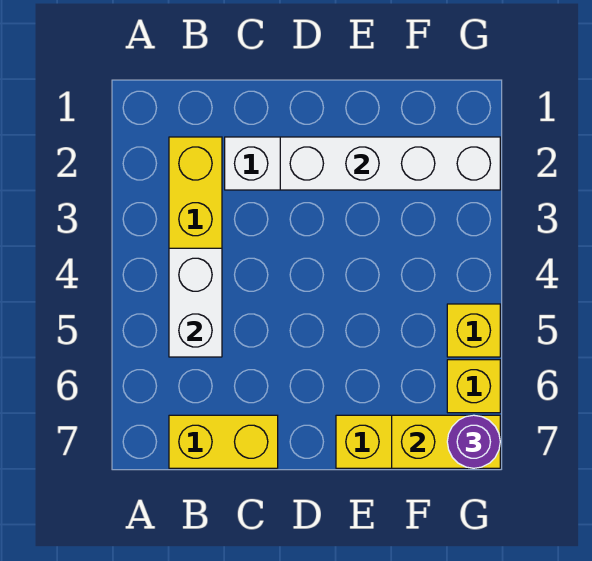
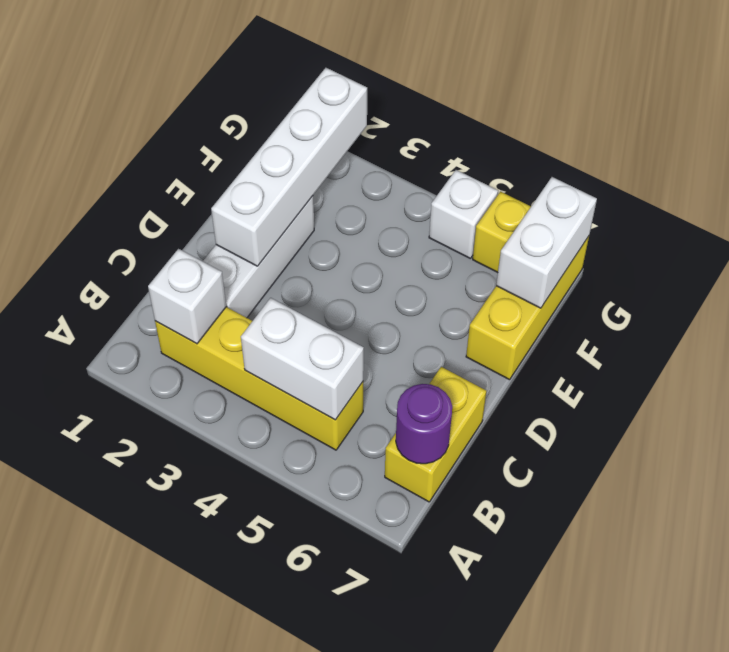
none -> white brick B2 level 2
yellow brick F7:G7 level 2 -> white brick F7:G7 level 2
yellow brick G5 level 1 -> white brick G5 level 1
purple round brick G7 level 3 -> purple round brick B7 level 2

